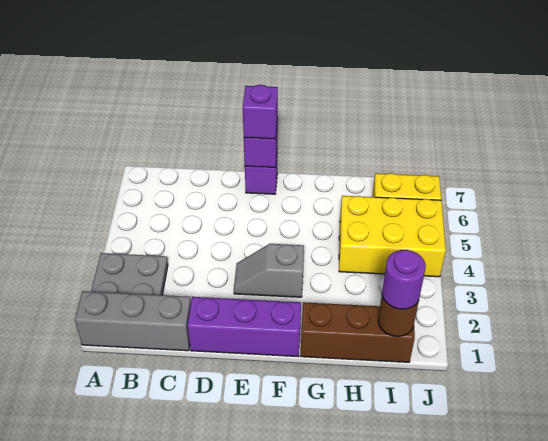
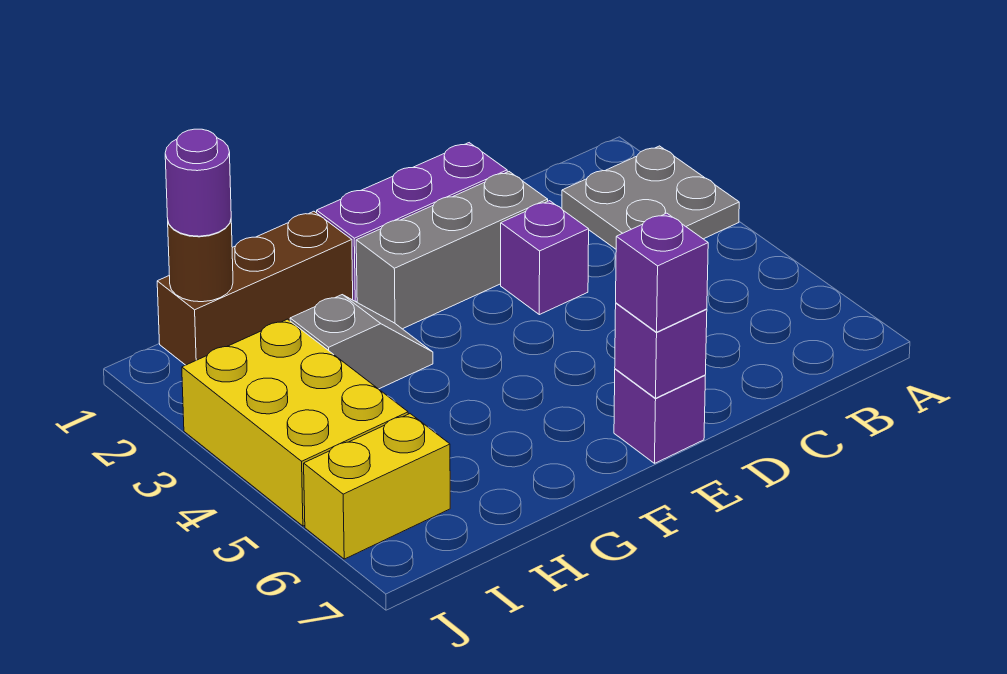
grey brick A1:C1 level 1 -> grey brick D2:F2 level 1
none -> purple brick D3 level 1
grey slope E3:F3 level 1 top F -> grey slope G3:H3 level 1 top H
yellow brick H4:J5 level 1 -> yellow brick I3:J5 level 1

